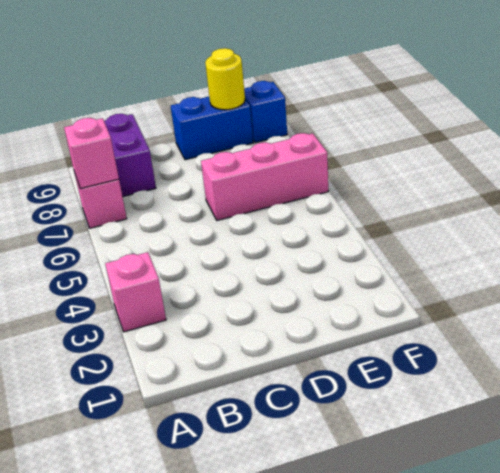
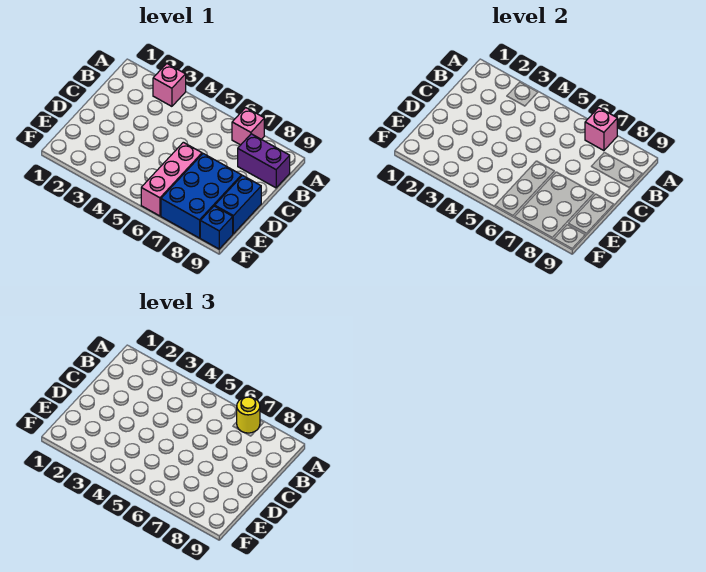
none -> blue brick D7:F8 level 1
yellow round brick E9 level 2 -> yellow round brick A7 level 3

